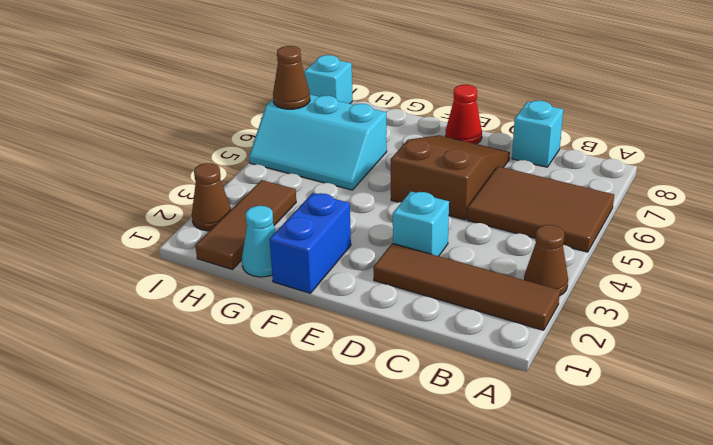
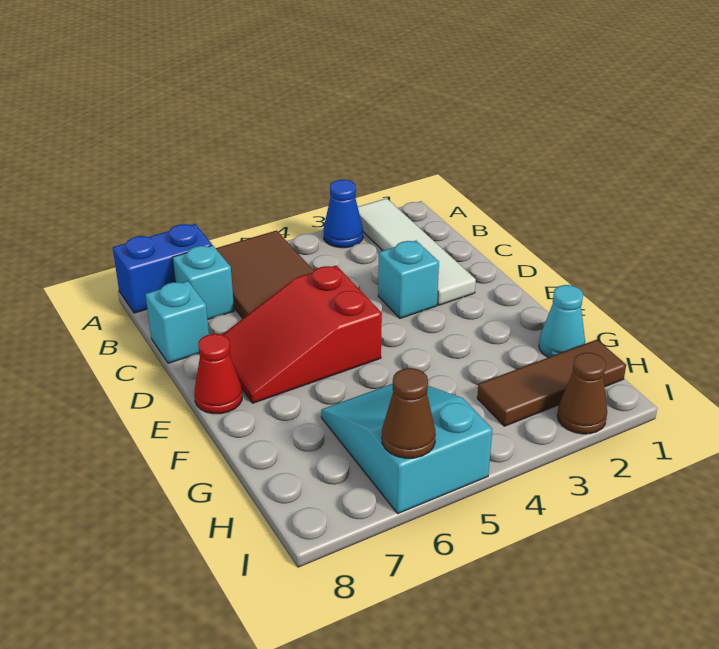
brown tile A2:D2 level 1 -> white tile A2:D2 level 1
brown cone A3 level 1 -> blue cone A3 level 1
brown slope D5:E7 level 1 top 5 -> red slope D5:E7 level 1 top 5
blue brick F1:F2 level 1 -> blue brick A7:A8 level 1
cyan slope G5:I6 level 1 top 6 -> cyan slope G5:I6 level 1 top I
cyan brick I8 level 1 -> cyan brick B7 level 1

